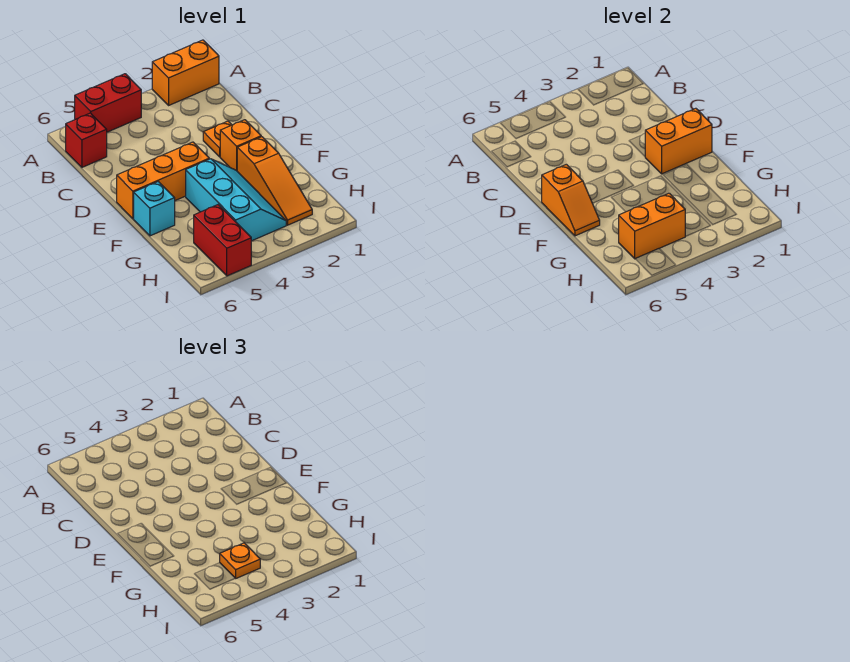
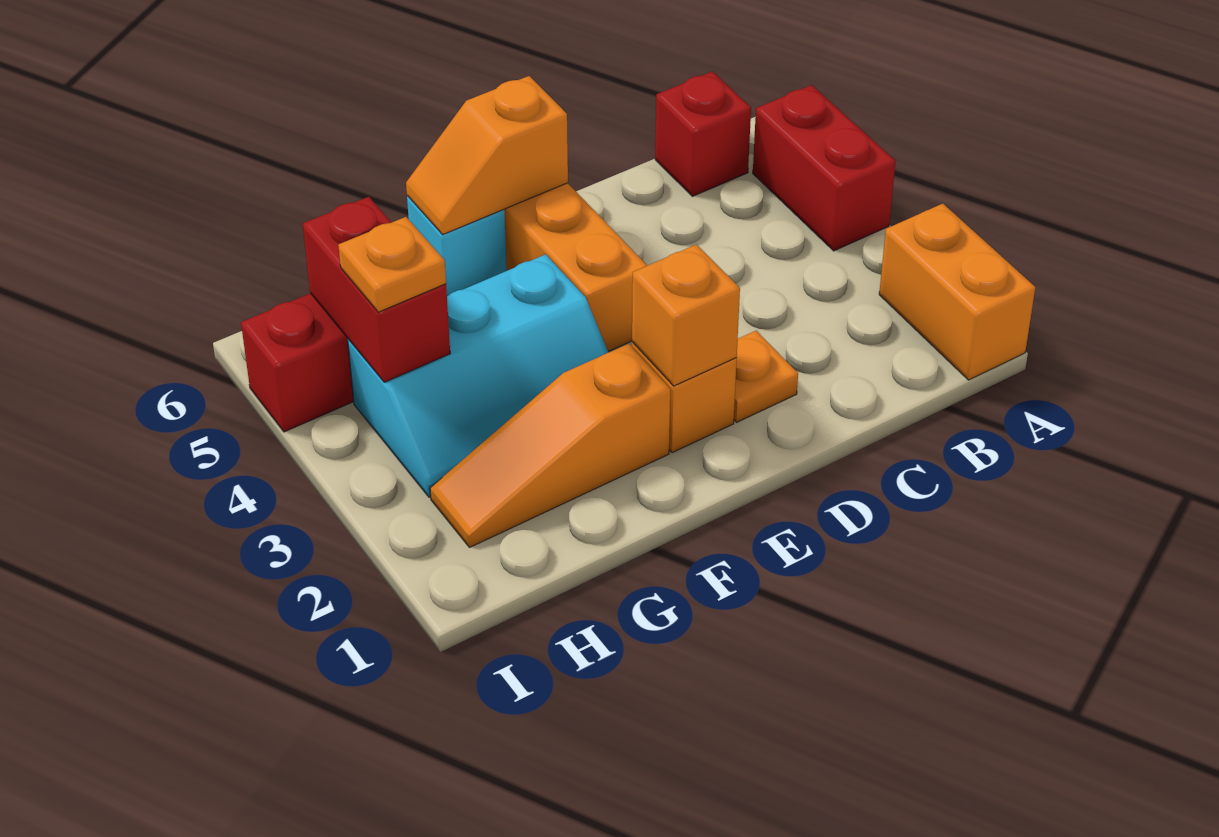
orange brick E1:E2 level 2 -> orange brick E2 level 2
orange brick H4:H5 level 2 -> red brick H4:H5 level 2

